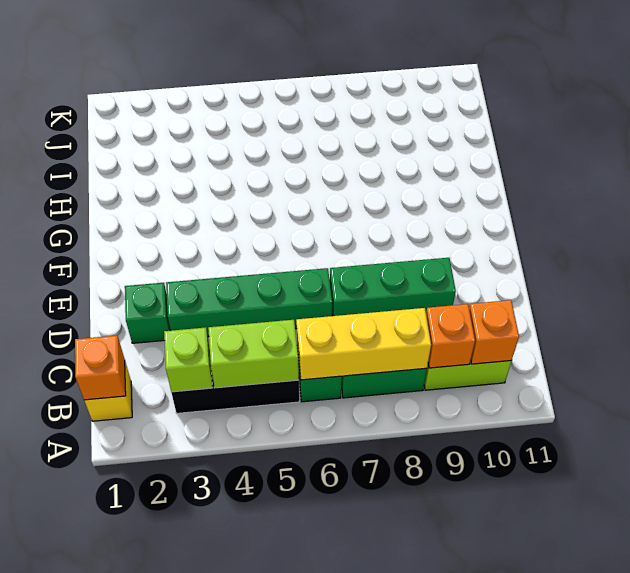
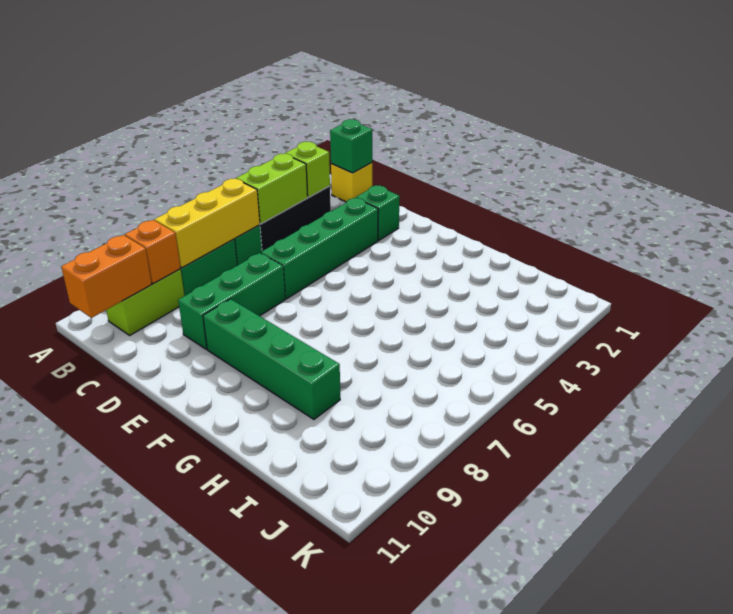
orange brick B1 level 2 -> green brick B1 level 2
orange brick B10 level 2 -> orange brick B10:B11 level 2
none -> green brick E9:H9 level 1

